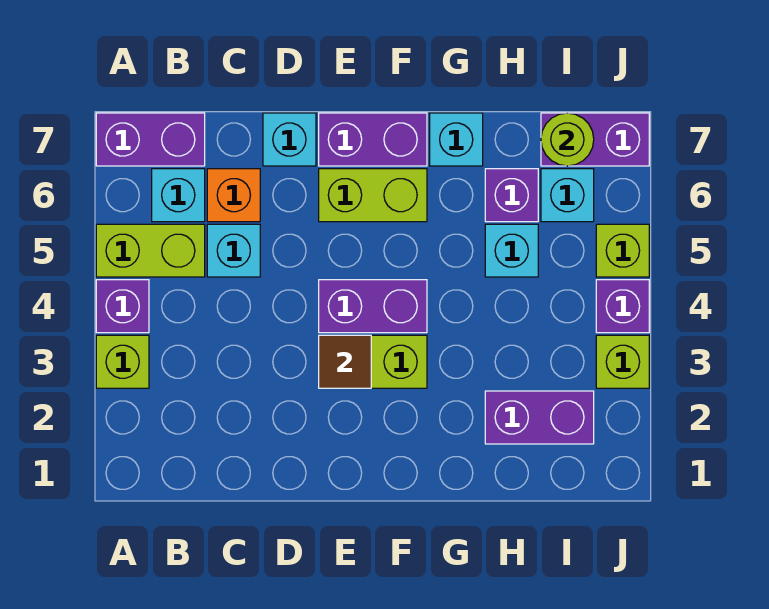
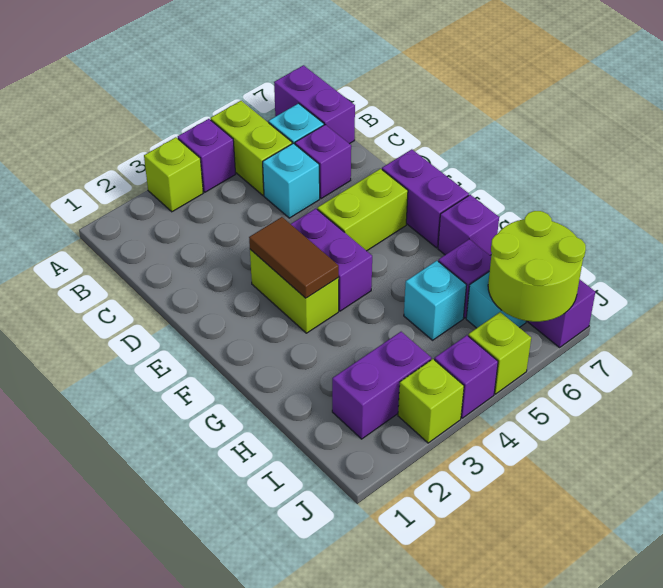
orange brick C6 level 1 -> purple brick C6 level 1
cyan brick D7 level 1 -> none
brown tile E3 level 2 -> brown tile E3:F3 level 2
lime brick E6:F6 level 1 -> lime brick E5:E6 level 1
cyan brick G7 level 1 -> purple brick G7 level 1
purple brick H2:I2 level 1 -> purple brick I2:I3 level 1
lime round brick I7 level 2 -> lime round brick I6:J7 level 2

